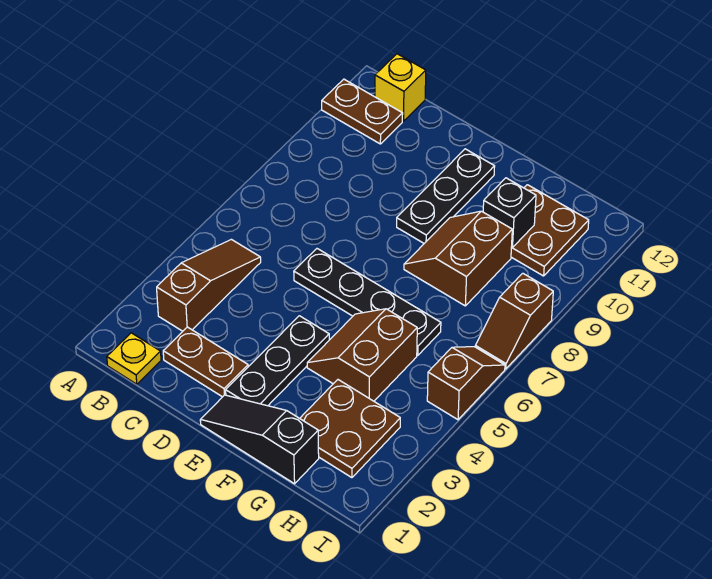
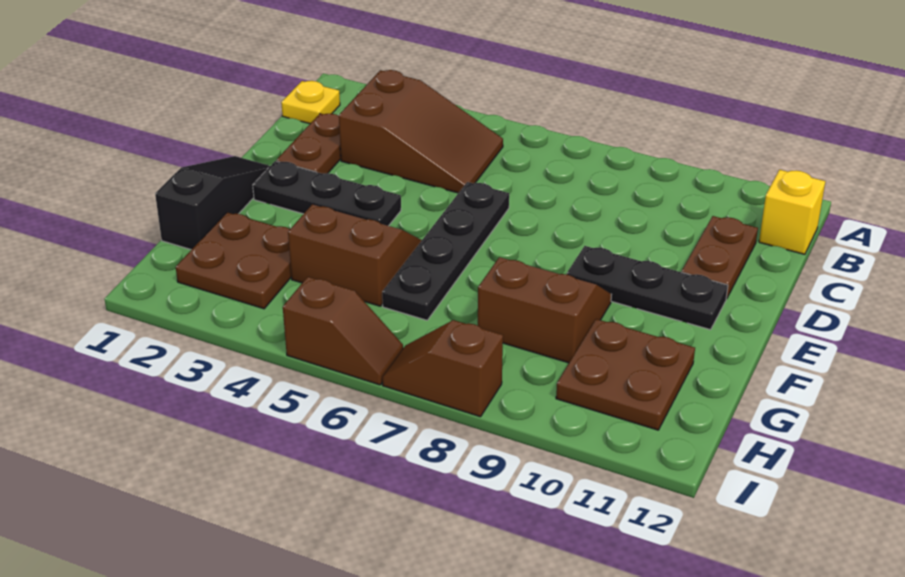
brown plate A11:B11 level 1 -> brown plate C11:D11 level 1
brown slope B3:B5 level 1 top 3 -> brown slope B3:C5 level 1 top 3
black brick G10 level 2 -> none

